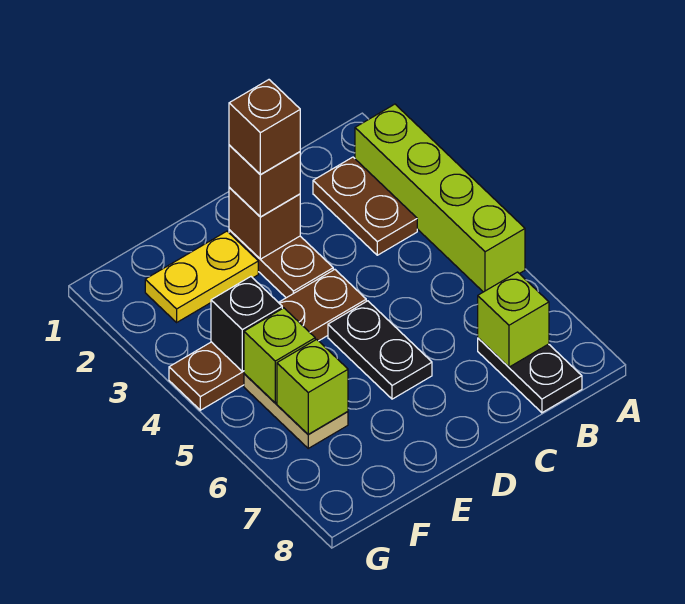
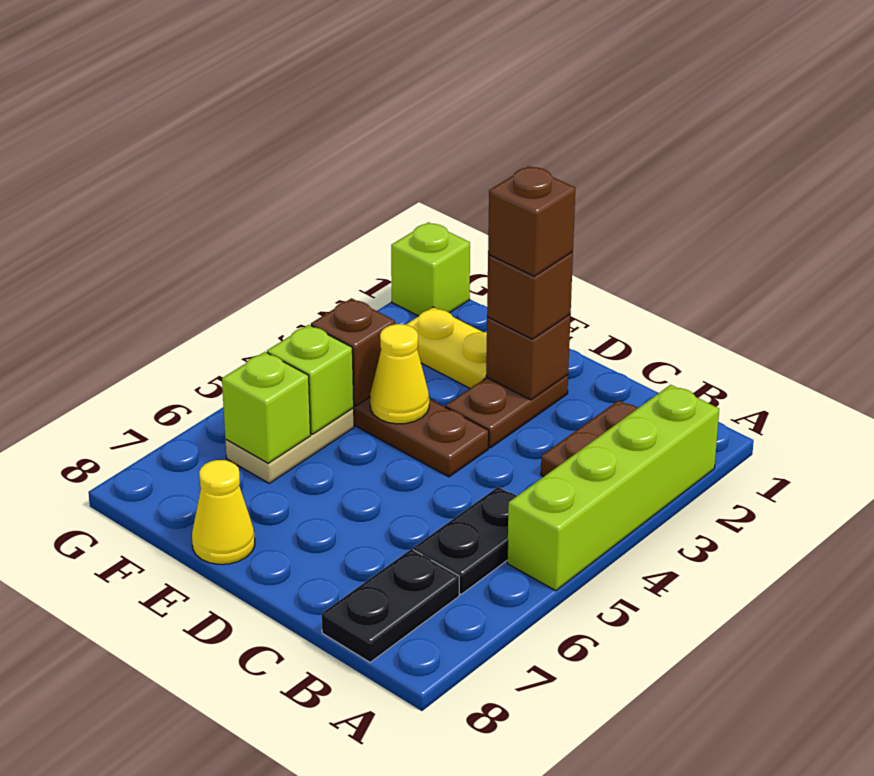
lime brick B7 level 2 -> lime brick G1 level 1
black plate D5:D6 level 1 -> black plate B5:B6 level 1
none -> yellow cone E4 level 2
none -> yellow cone E8 level 1
black brick F4 level 2 -> brown brick F4 level 2

